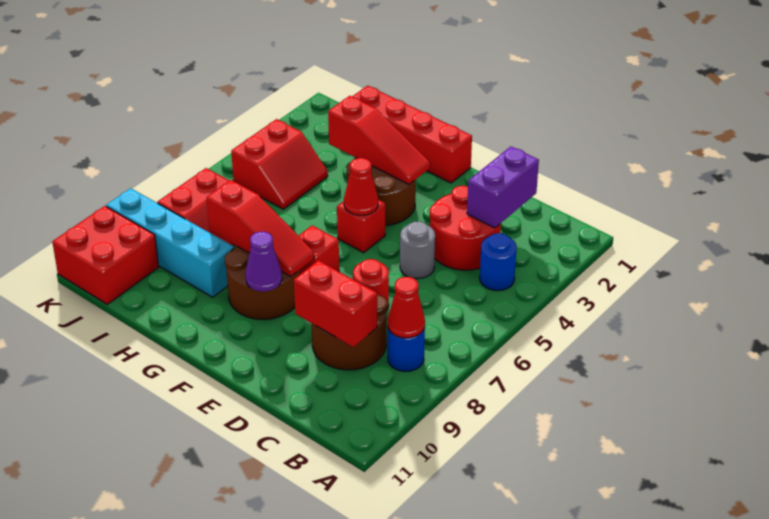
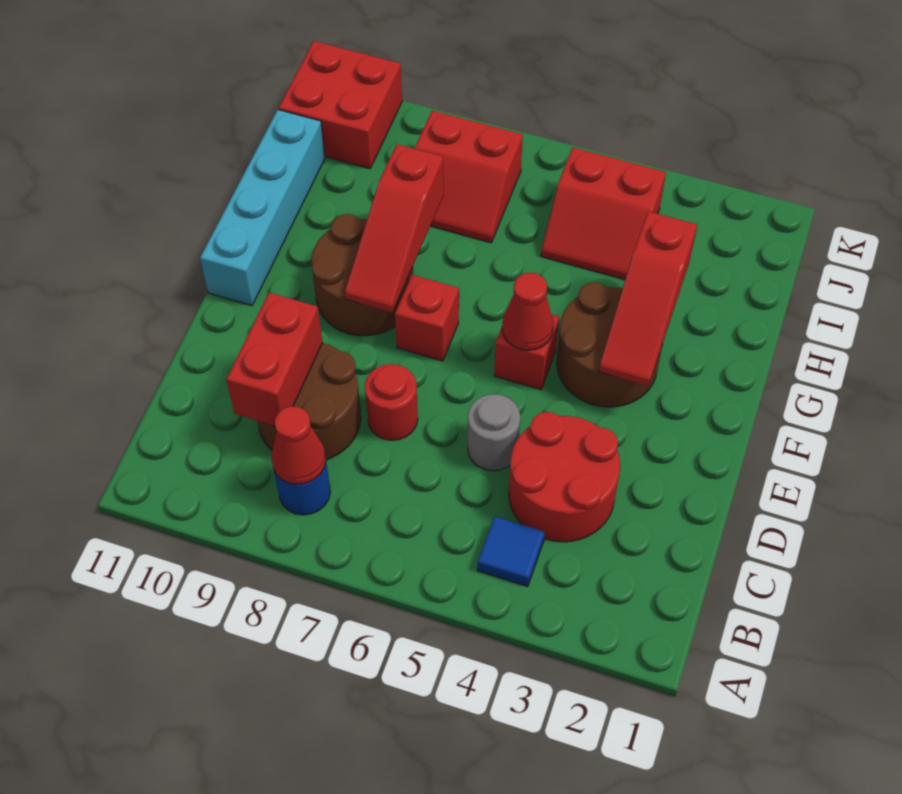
blue round brick B4 level 1 -> blue tile B4 level 1
purple brick C2:C3 level 2 -> none
red brick F1:I1 level 1 -> none
purple cone F9 level 2 -> none
cyan brick H9:K9 level 1 -> cyan brick F11:I11 level 1

